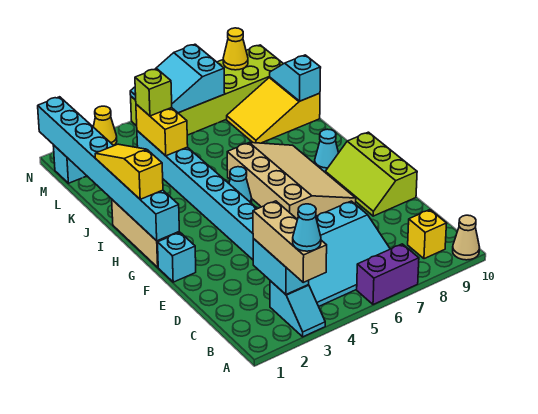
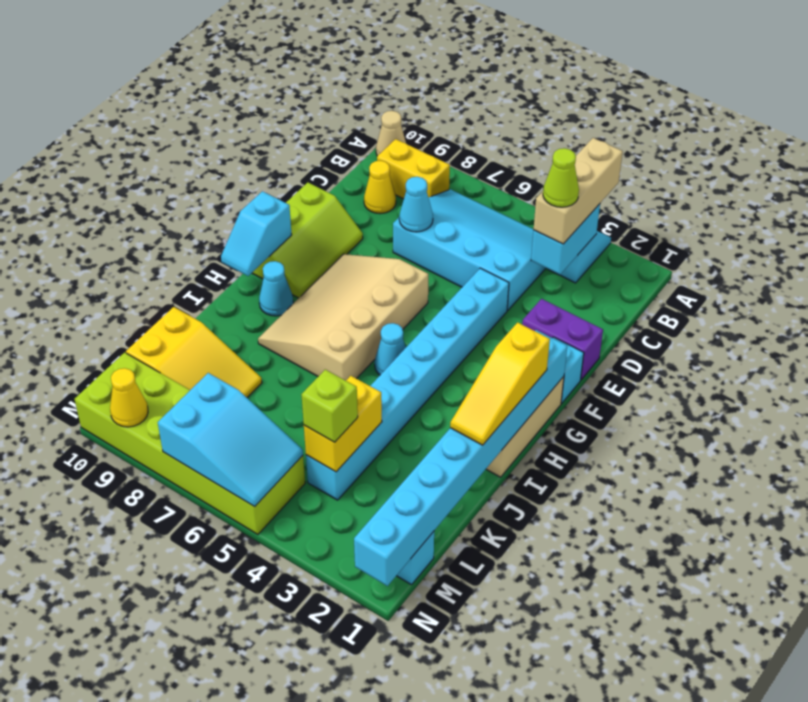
cyan cone A3 level 4 -> cyan cone D7 level 2
purple brick A6:A7 level 1 -> purple brick E1:E2 level 1
yellow brick B9 level 1 -> yellow brick B8:B9 level 1
none -> lime cone C3 level 4
cyan slope K10:L10 level 2 top K -> cyan slope G10:H10 level 2 top G
yellow cone N3 level 1 -> yellow cone C9 level 1

